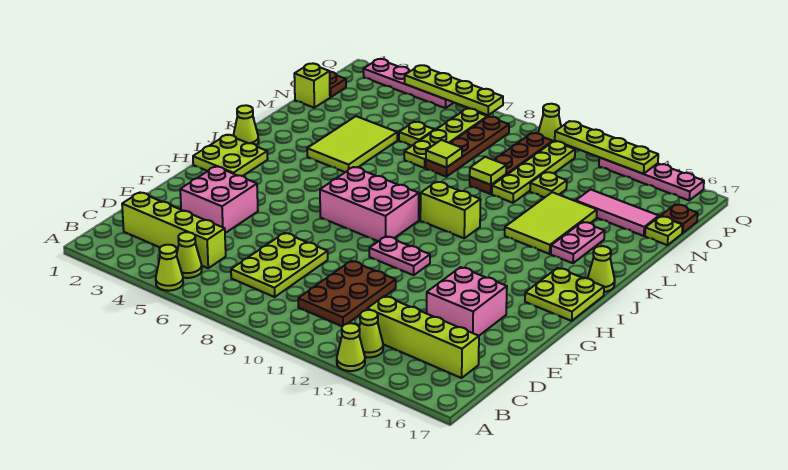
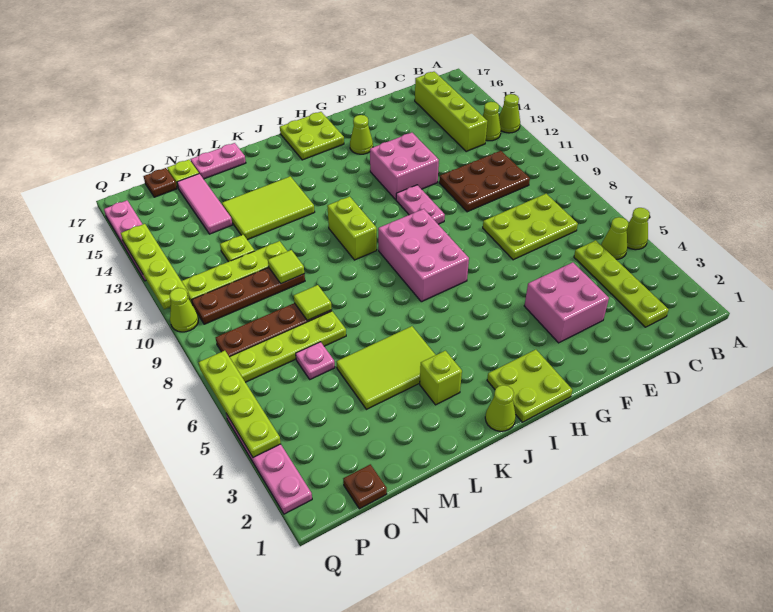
lime brick C2:C5 level 1 -> lime plate C2:C5 level 1
pink brick E14:F15 level 1 -> pink brick F12:G13 level 1
lime cone J17 level 1 -> lime cone G15 level 1
pink plate K15:L15 level 1 -> pink plate L17:M17 level 1
lime brick N1 level 1 -> lime brick K3 level 1
lime plate N6 level 1 -> pink plate N6 level 1

